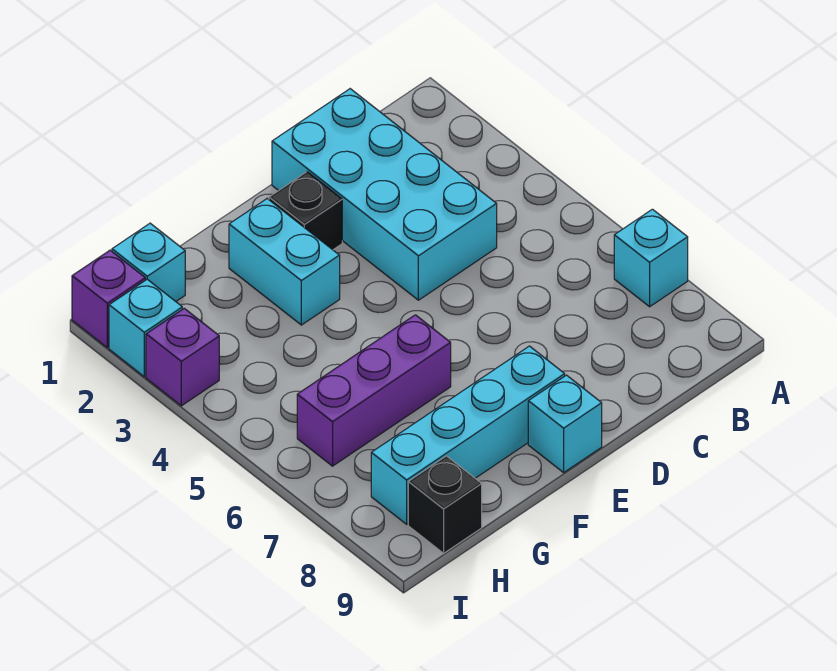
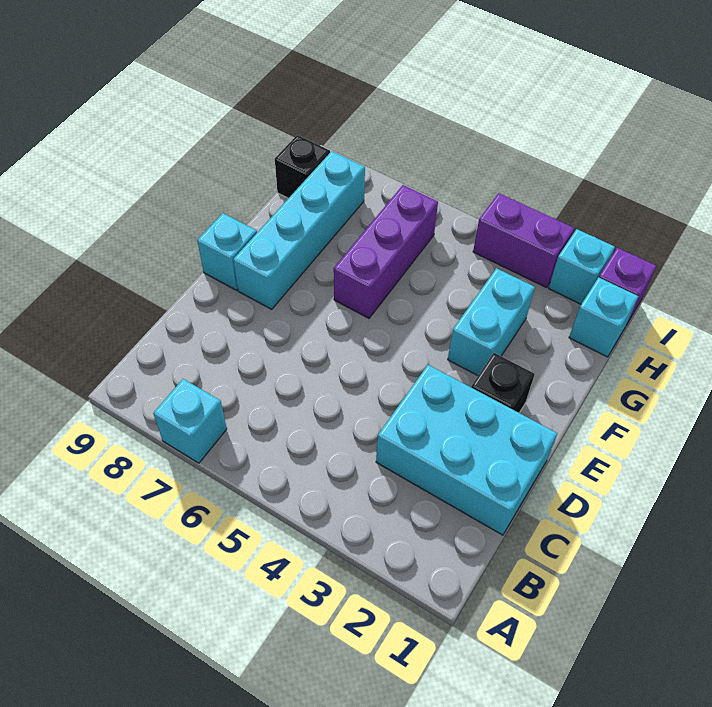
cyan brick C1:D4 level 1 -> cyan brick C1:D3 level 1
cyan brick F2:F3 level 1 -> cyan brick F3:G3 level 1
purple brick I3 level 1 -> purple brick I3:I4 level 1

